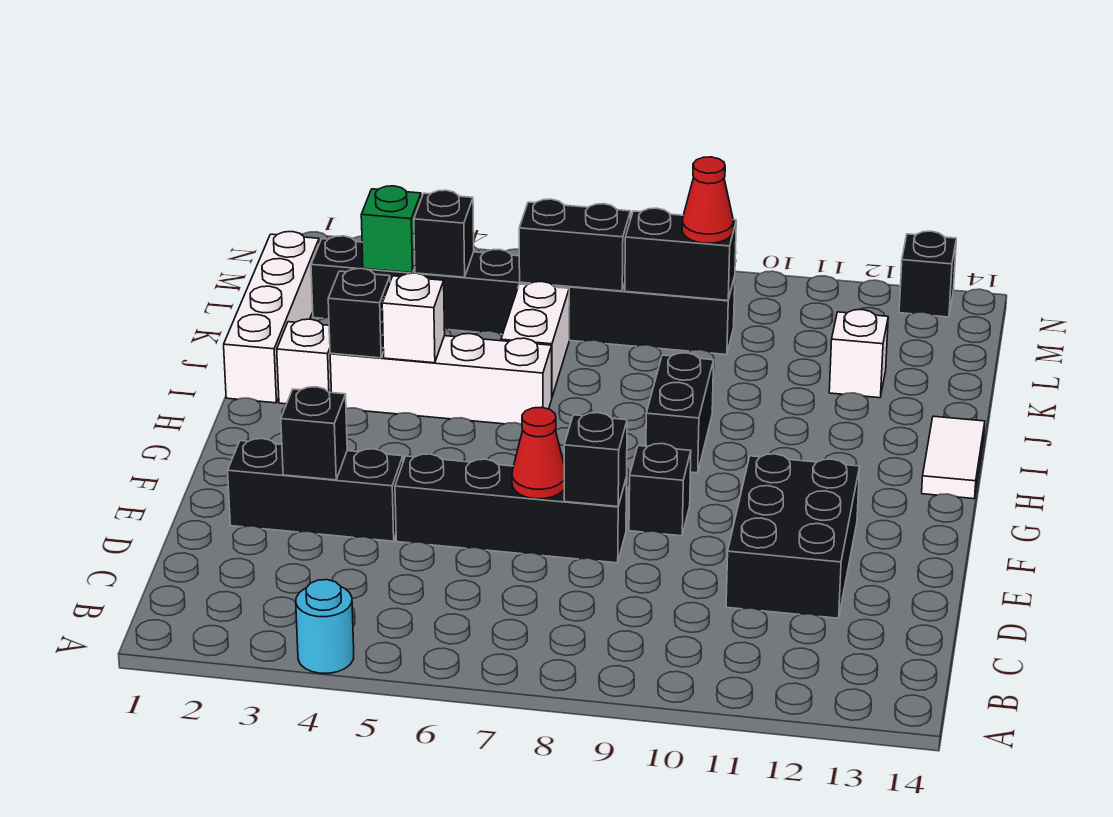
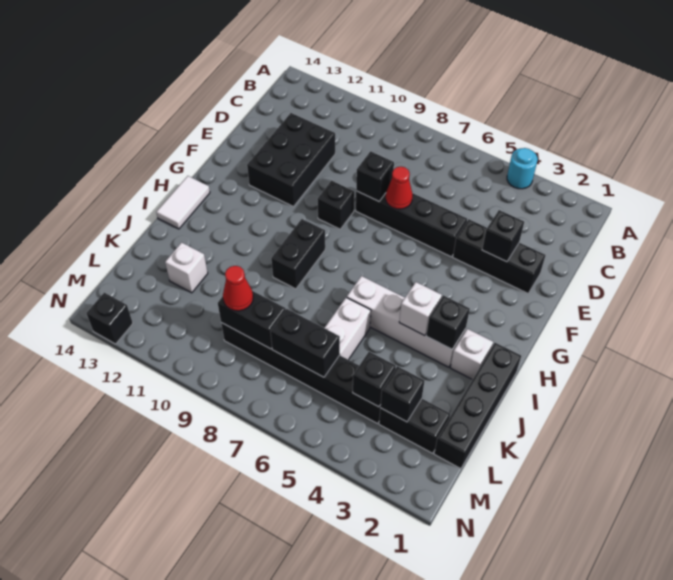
white brick I1:L1 level 1 -> black brick I1:L1 level 1
green brick L3 level 2 -> black brick L3 level 2

